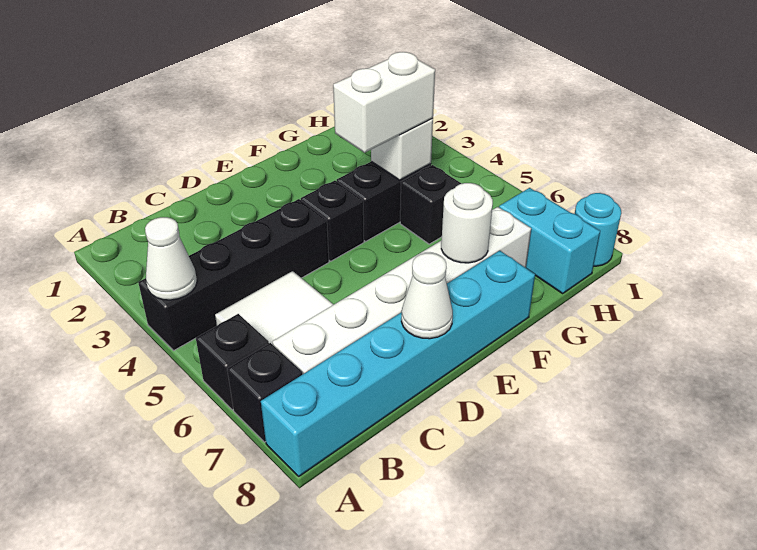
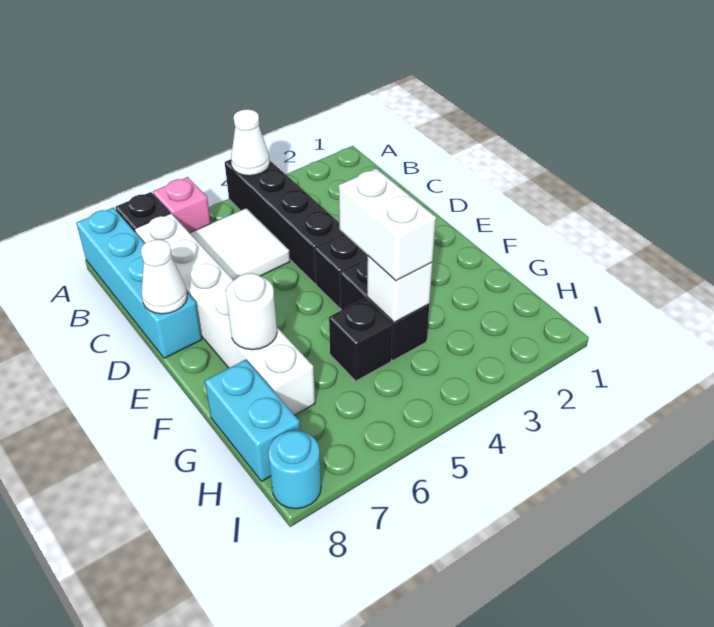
black brick A6 level 1 -> pink brick A6 level 1
cyan brick A8:F8 level 1 -> cyan brick A8:D8 level 1
cyan brick H7:H8 level 1 -> cyan brick G8:H8 level 1

